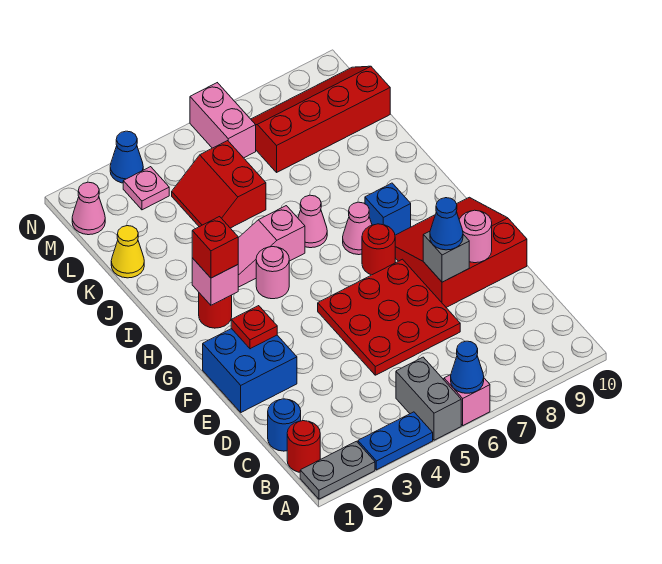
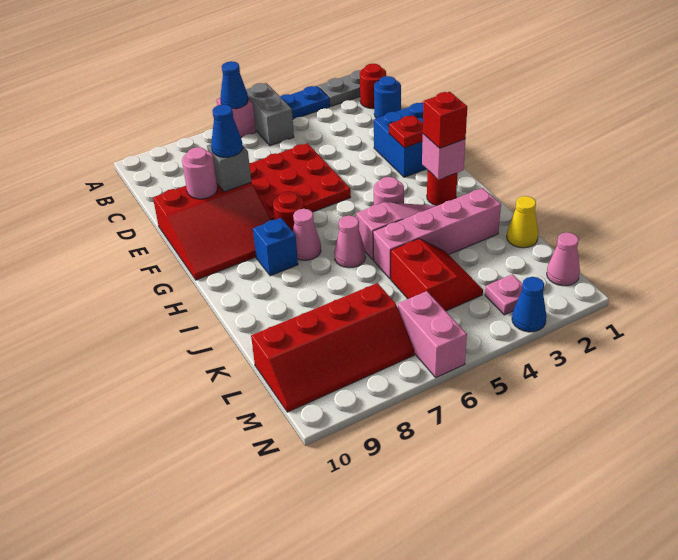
none -> pink brick J2:J5 level 1

